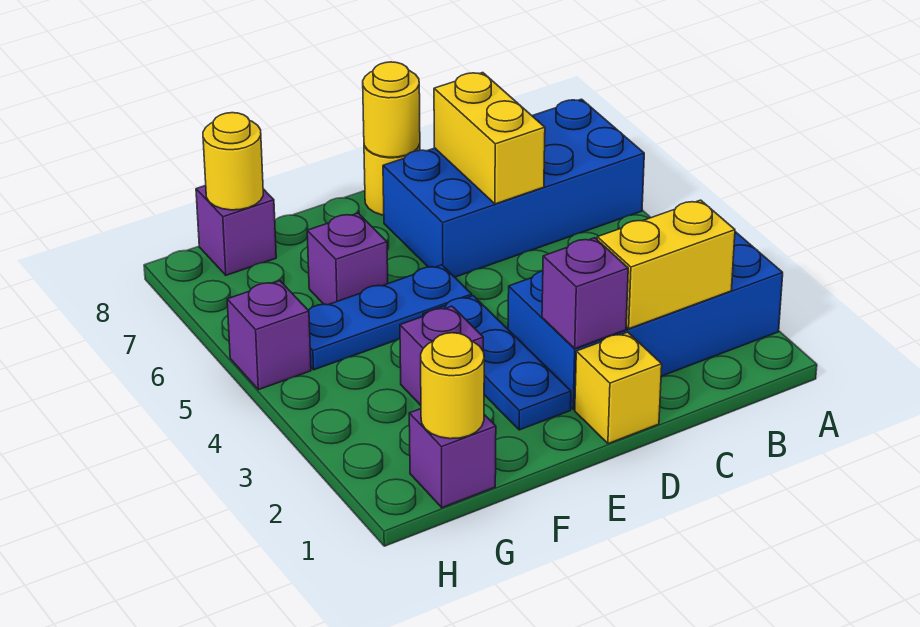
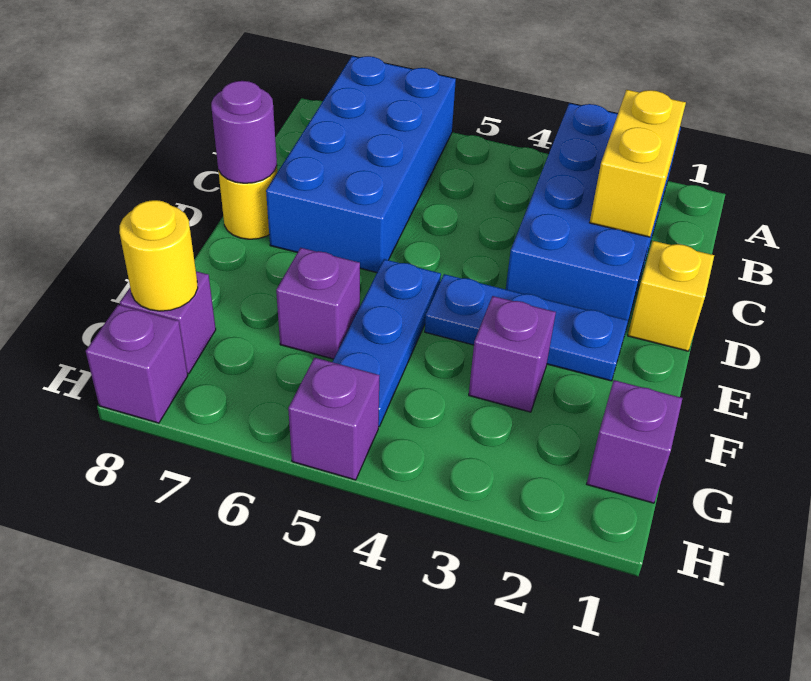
yellow brick C6:C7 level 2 -> none
purple brick D2 level 2 -> purple brick H8 level 1
yellow round brick D8 level 2 -> purple round brick D8 level 2
yellow round brick G1 level 2 -> none

